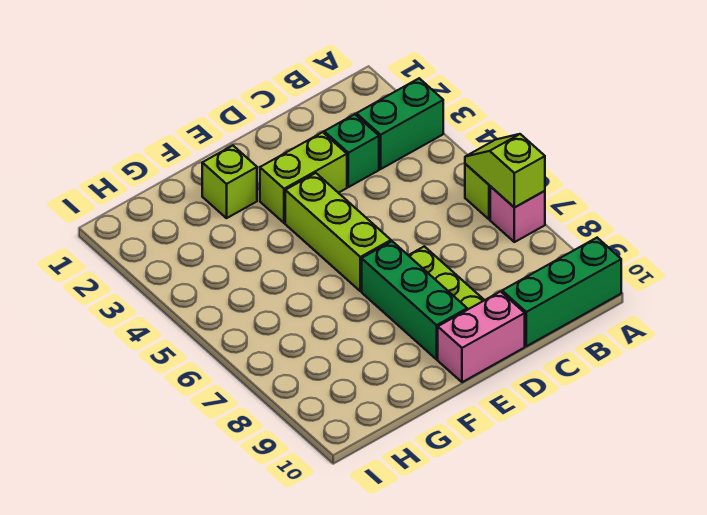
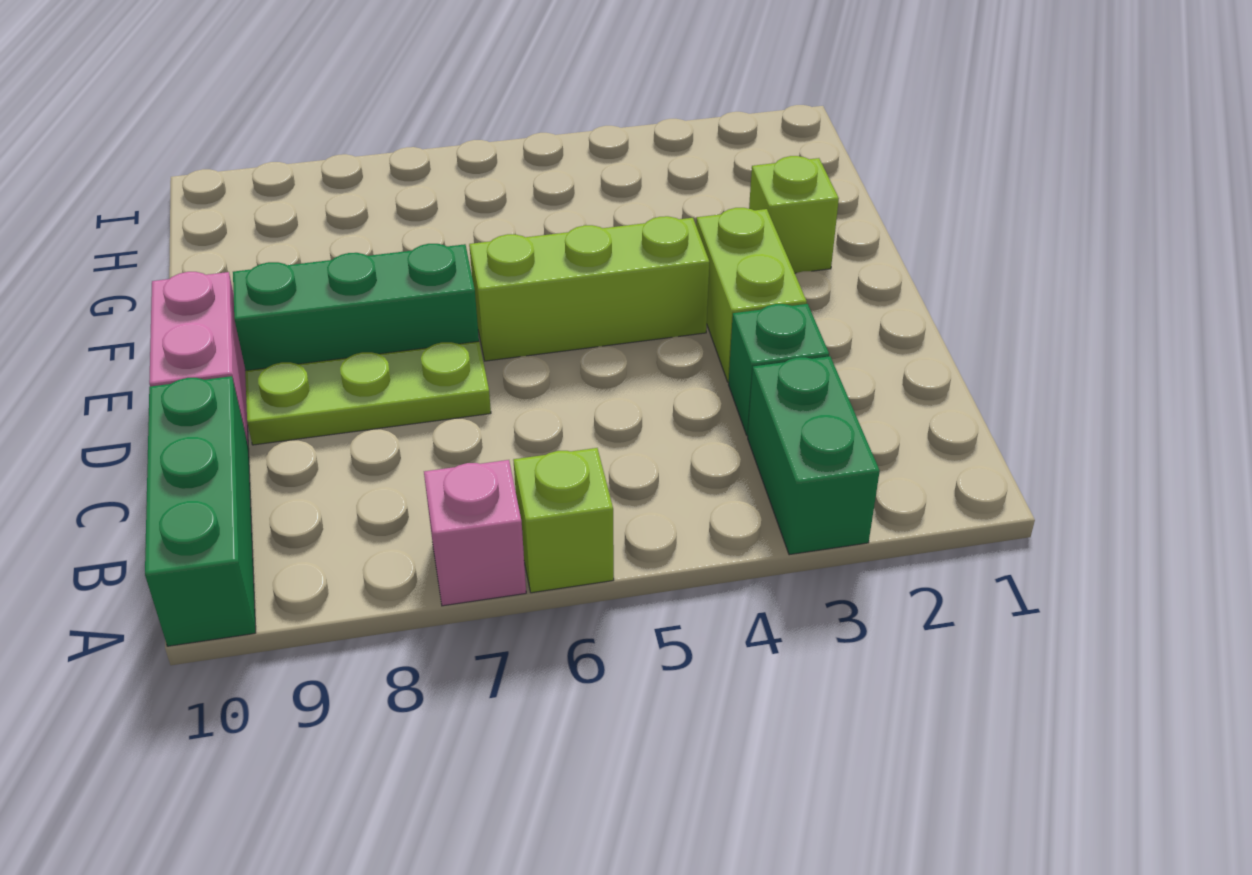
lime slope A6:A7 level 2 top 7 -> none

